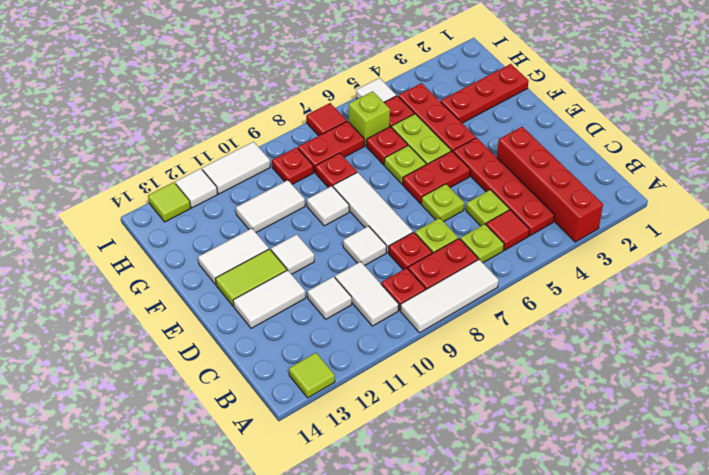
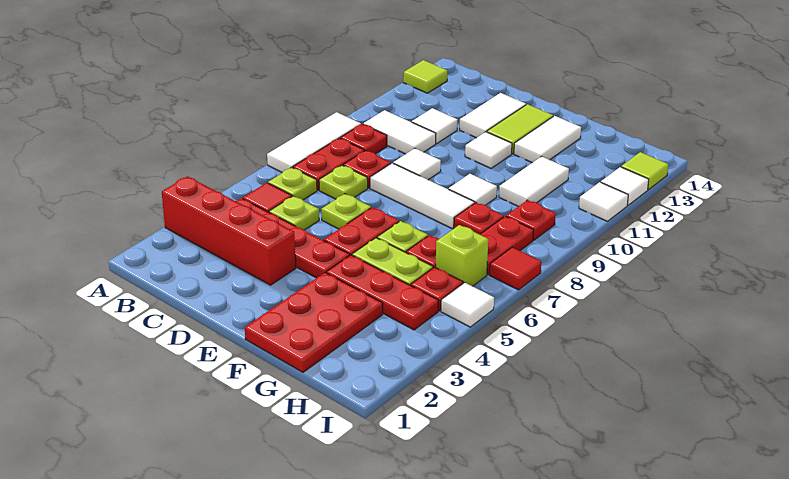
red plate G1:G3 level 1 -> red plate F1:G3 level 1
white tile I10:I11 level 1 -> white tile I11 level 1

